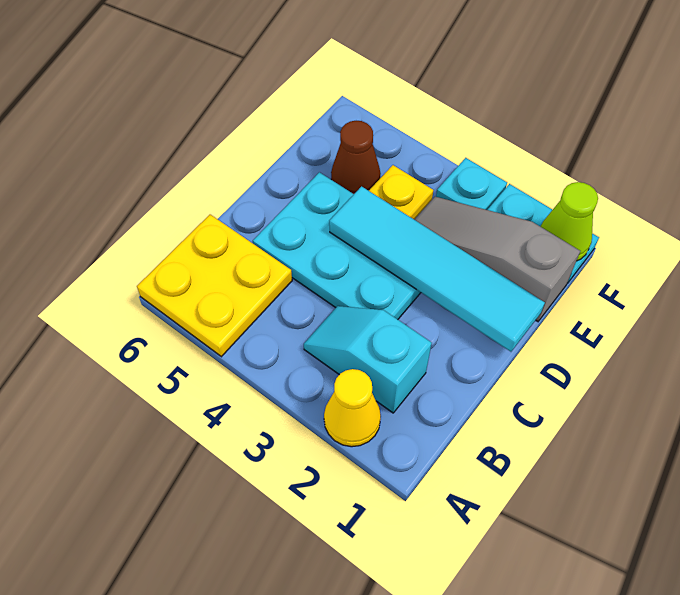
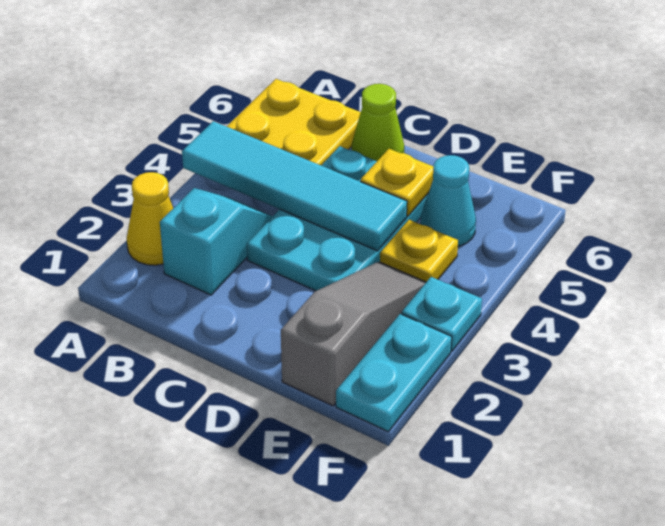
cyan tile D1:D4 level 2 -> cyan tile A4:D4 level 2
none -> yellow plate D5 level 2
brown cone E5 level 1 -> cyan cone E5 level 1
lime cone F1 level 2 -> lime cone C6 level 1

